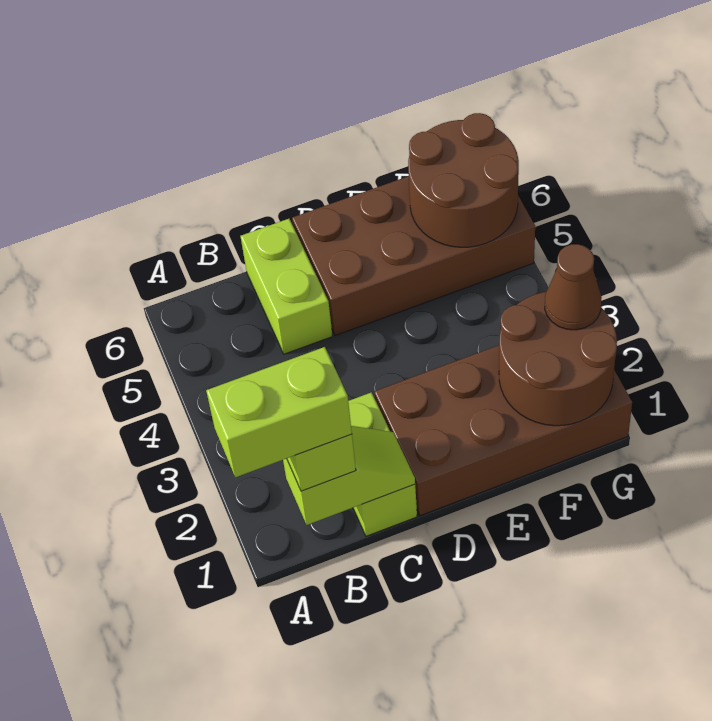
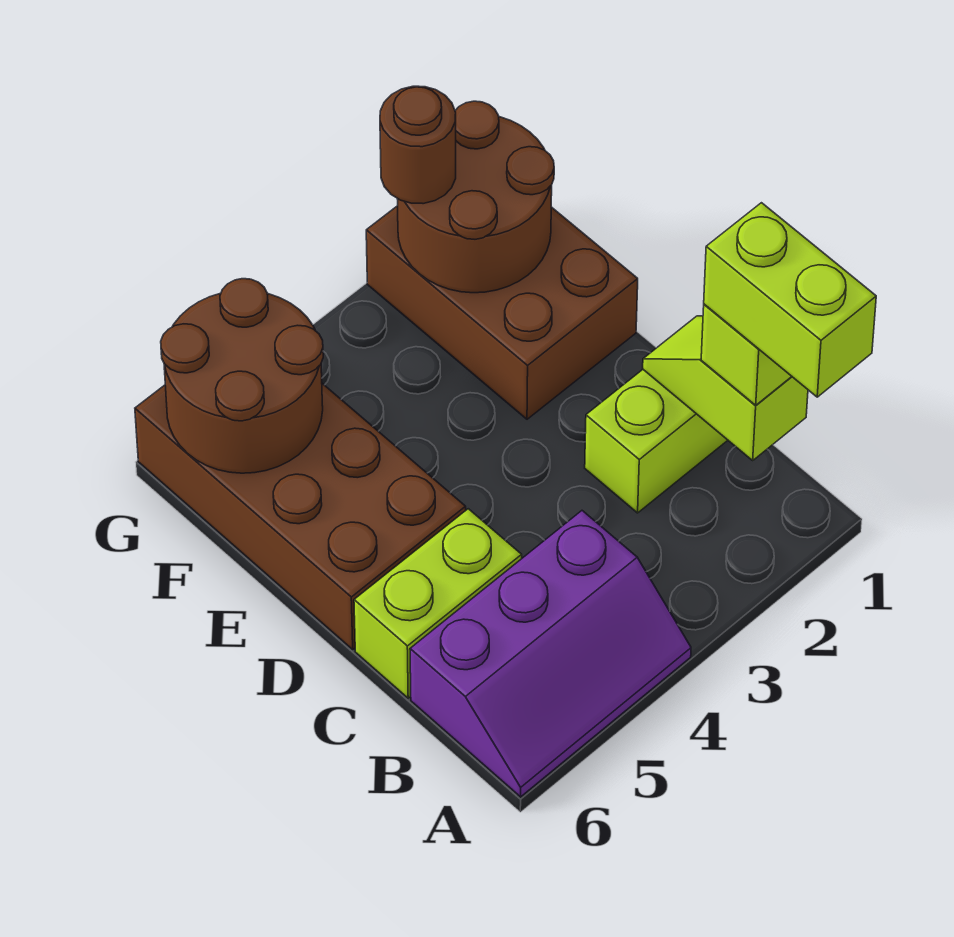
none -> purple slope A4:B6 level 1 top B
brown brick D1:G2 level 1 -> brown brick E1:G2 level 1
brown cone G2 level 3 -> brown round brick G2 level 3

